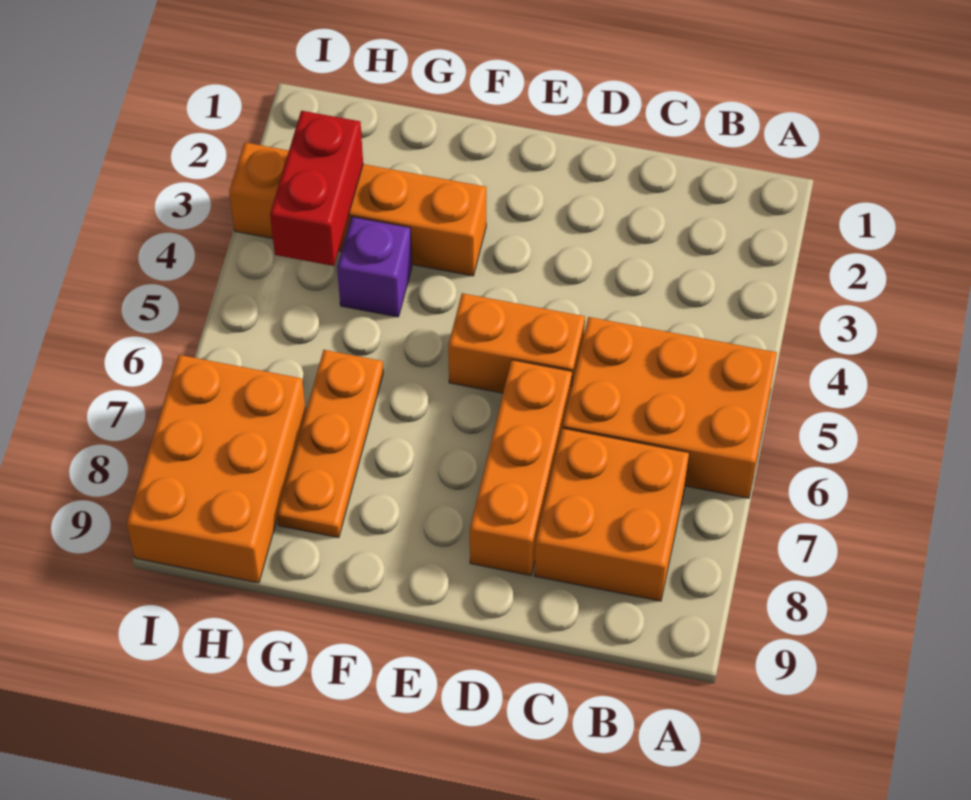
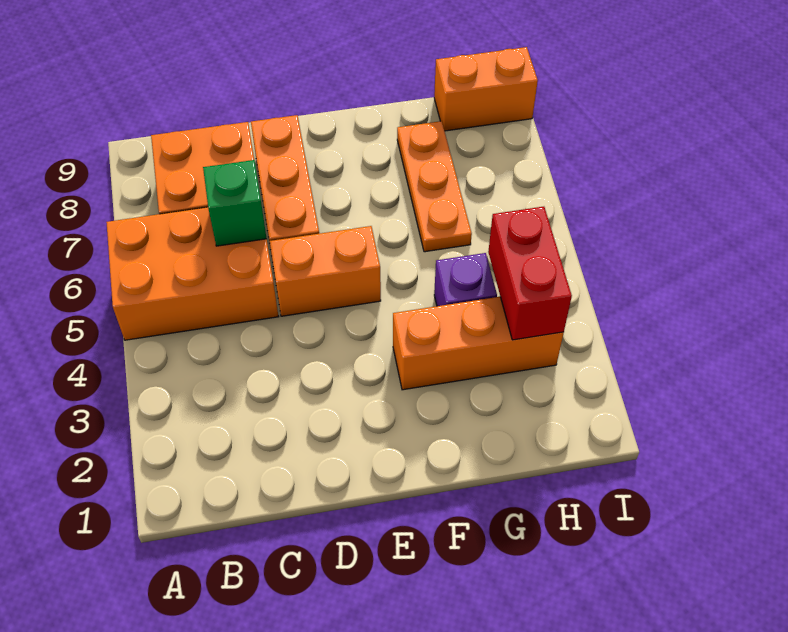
none -> green brick C6 level 2
orange brick F3:I3 level 1 -> orange brick F3:H3 level 1
orange brick H7:I9 level 1 -> orange brick H9:I9 level 1

